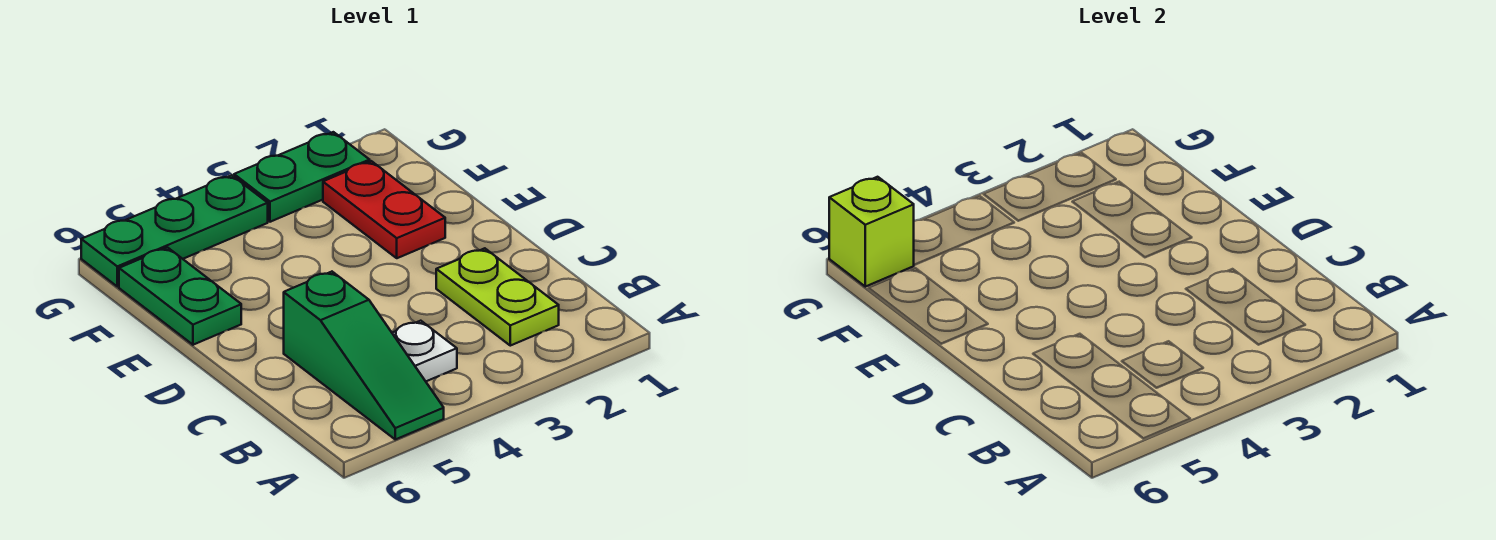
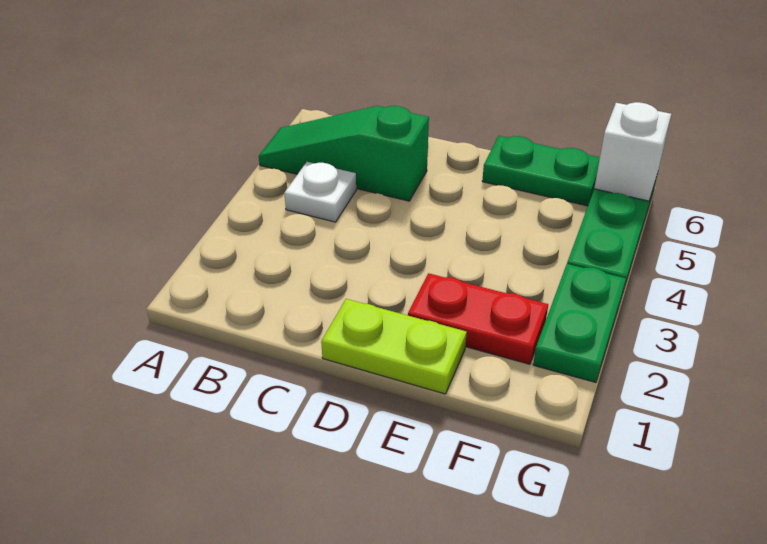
lime plate B2:C2 level 1 -> lime plate D1:E1 level 1
lime brick G6 level 2 -> white brick G6 level 2

